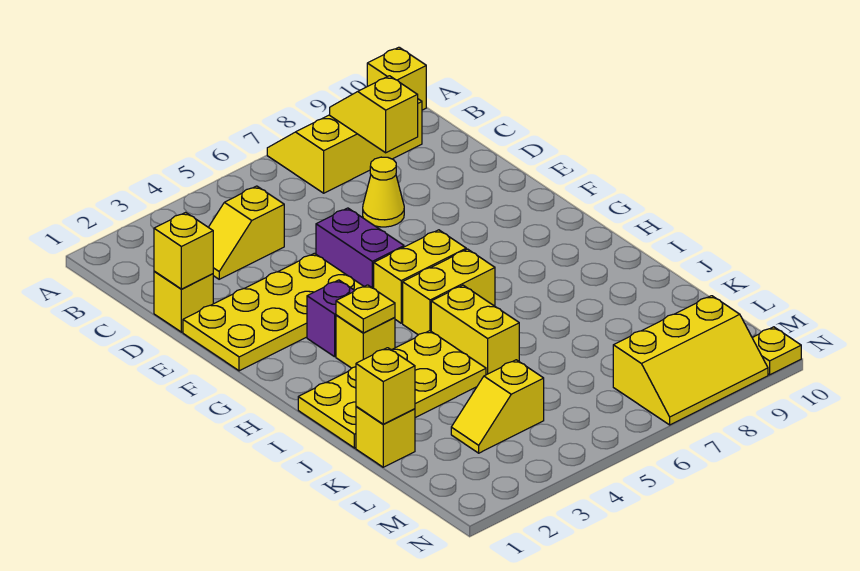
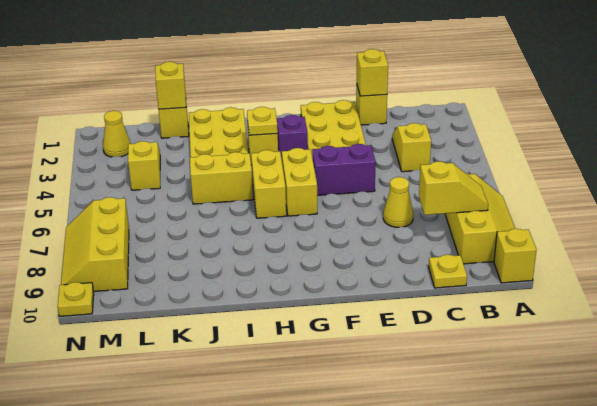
none -> yellow plate C10 level 1
none -> yellow cone M2 level 1

